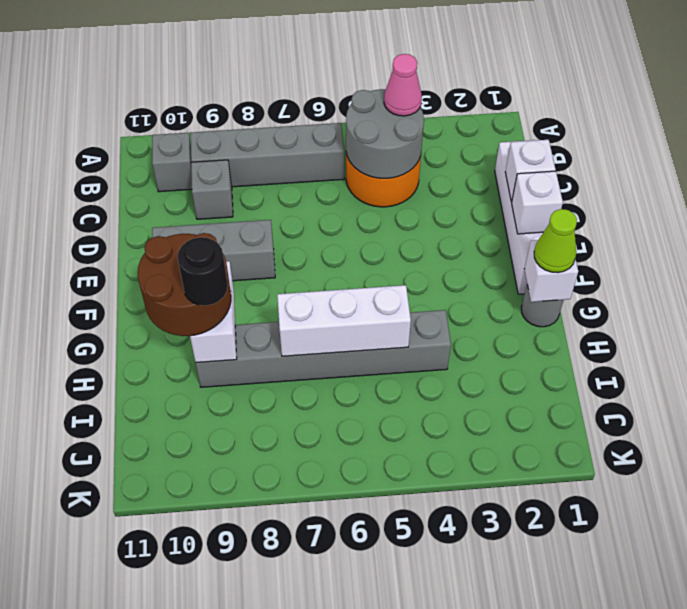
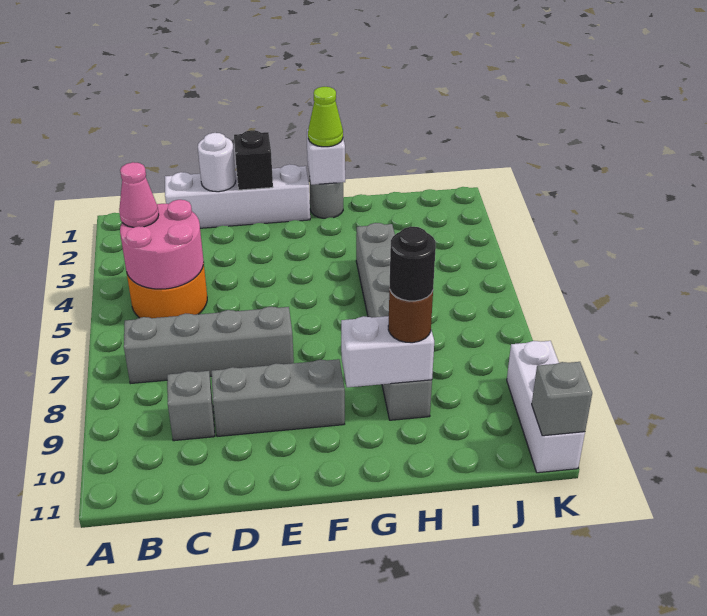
grey round brick B4:C5 level 2 -> pink round brick B4:C5 level 2
grey brick B6:B9 level 1 -> grey brick B7:E7 level 1
grey brick B10 level 1 -> grey brick K11 level 2
white brick D1 level 2 -> white round brick D1 level 2
white brick E1 level 2 -> black brick E1 level 2
grey brick E8:E10 level 1 -> grey brick D9:F9 level 1
brown round brick G9:H10 level 3 -> brown round brick H9 level 3
white brick H5:H7 level 2 -> white brick K9:K11 level 1

